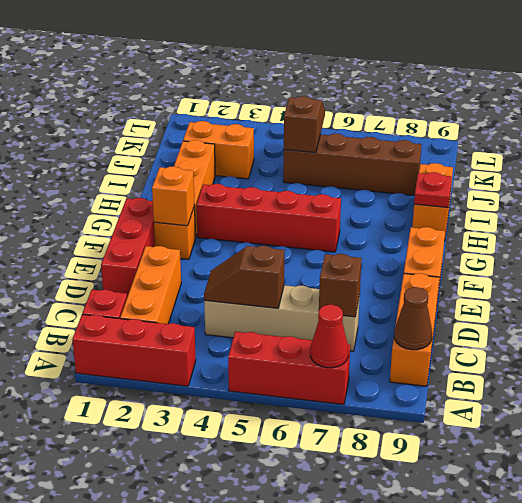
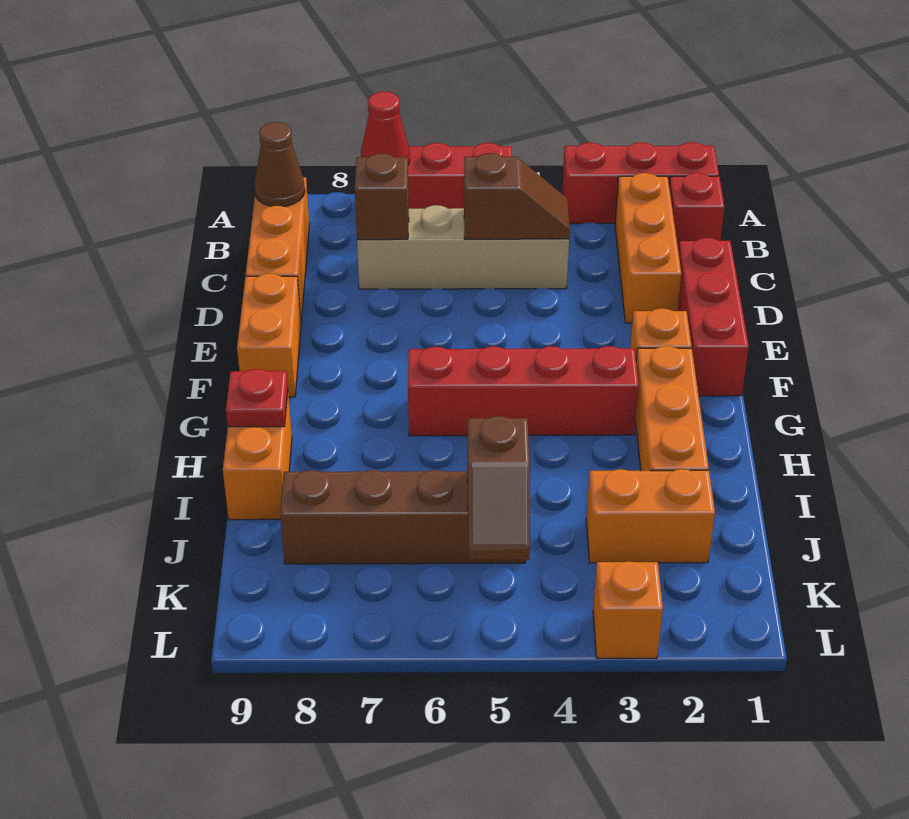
orange brick F2 level 2 -> orange brick L3 level 1

